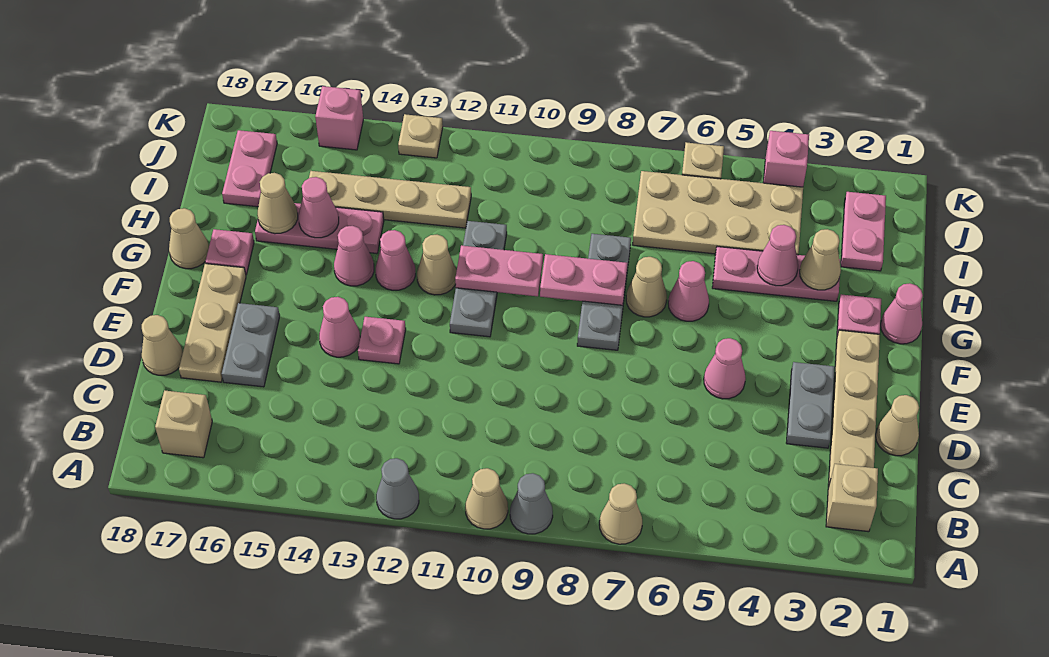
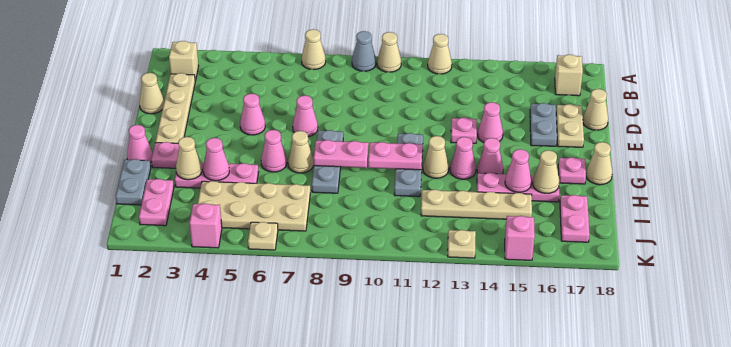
grey cone A12 level 1 -> tan cone A12 level 1
grey plate D3:E3 level 1 -> grey plate H1:I1 level 1
tan plate D17:F17 level 1 -> tan plate D17:E17 level 1
none -> pink cone E7 level 1

